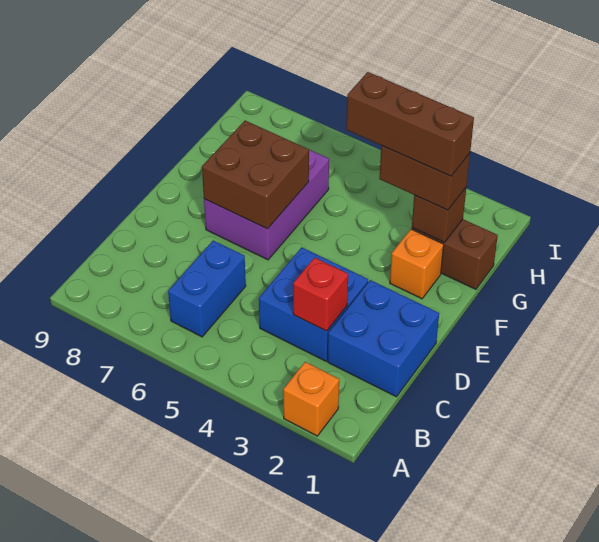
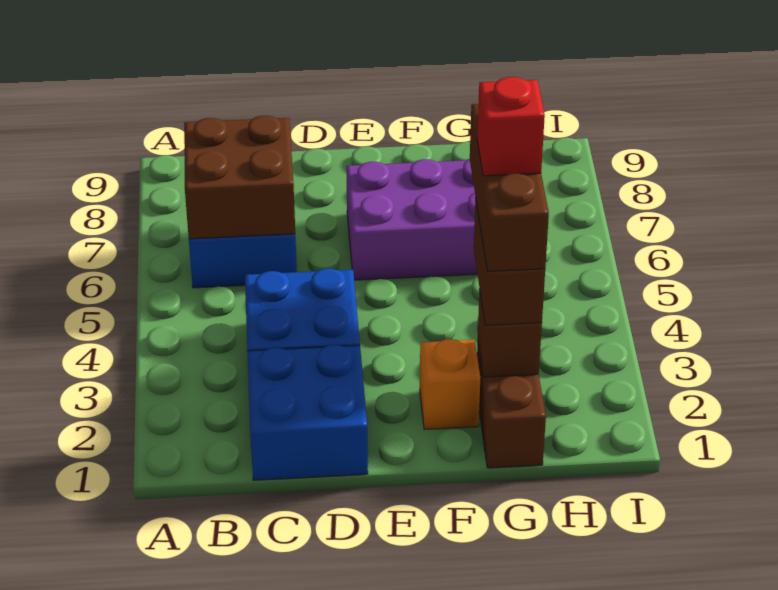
orange brick A2 level 1 -> none
red brick C3 level 2 -> red brick G3 level 5
brown brick E6:F7 level 2 -> brown brick B6:C7 level 2

